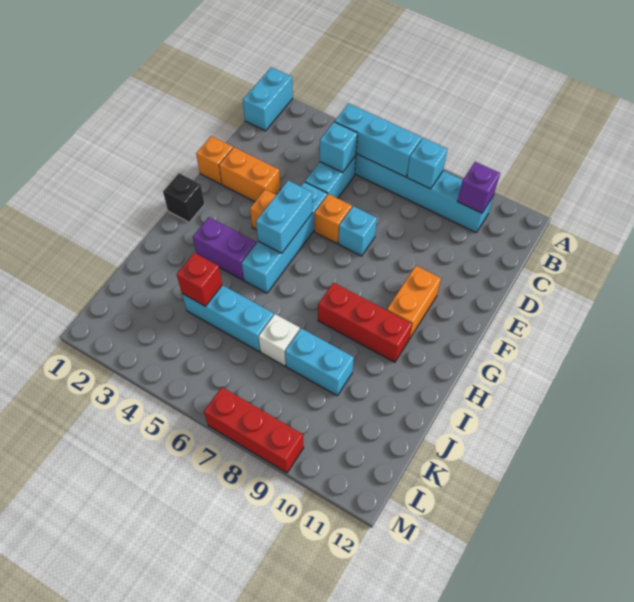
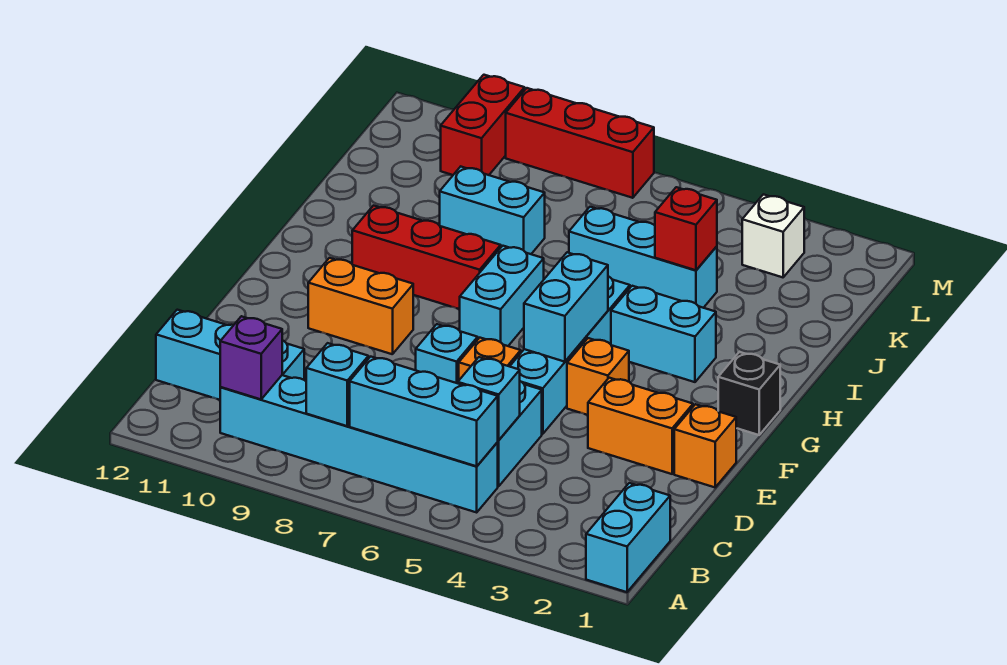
none -> cyan brick C10:C12 level 1
orange brick F10:G10 level 1 -> orange brick F9:F10 level 1
none -> cyan brick G7:H7 level 1
purple brick H3:H4 level 1 -> cyan brick H3:H4 level 1
white brick J7 level 1 -> white brick L3 level 1
none -> red brick L10:M10 level 1

